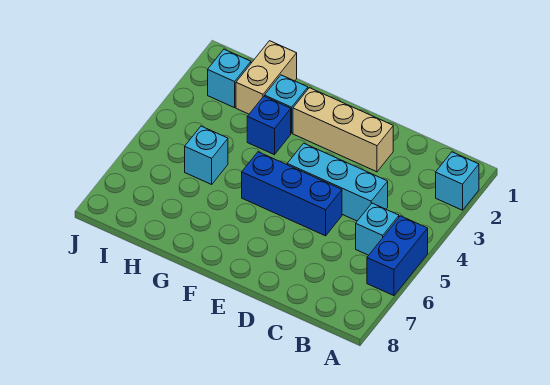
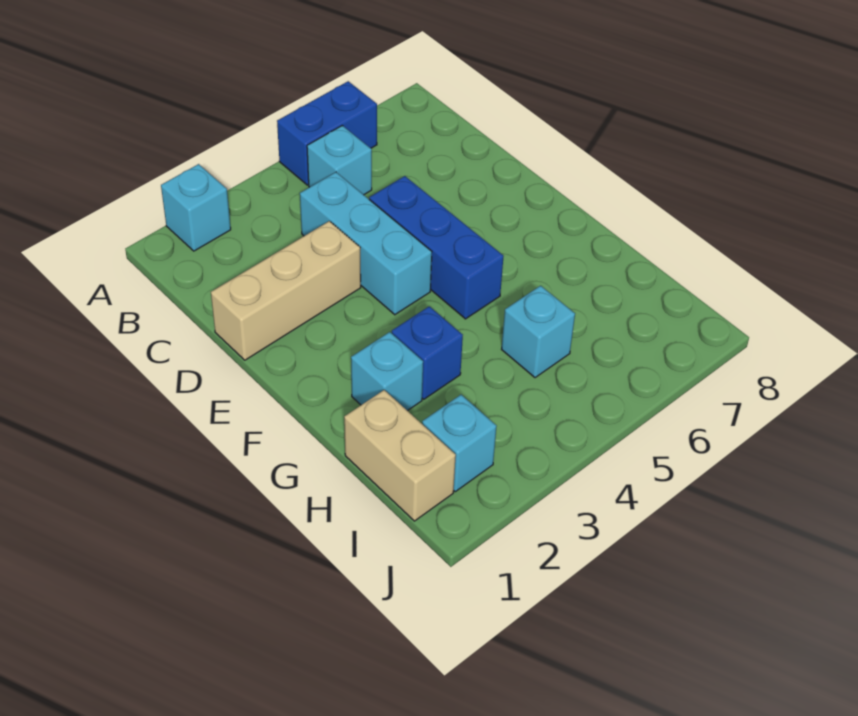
tan brick D2:F2 level 1 -> tan brick D1:D3 level 1
tan brick H1:H2 level 1 -> tan brick H1:I1 level 1

